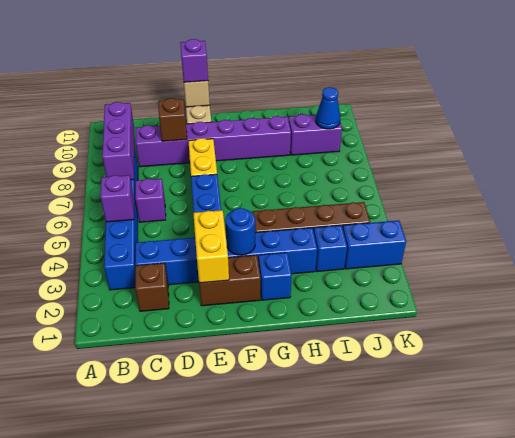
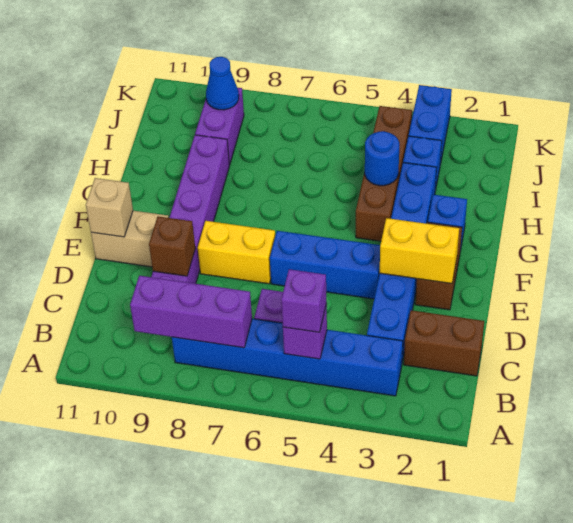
brown brick C2 level 1 -> brown brick C1:C2 level 1
purple brick E11 level 3 -> purple brick B5 level 3
blue round brick F3 level 2 -> blue round brick H4 level 2

